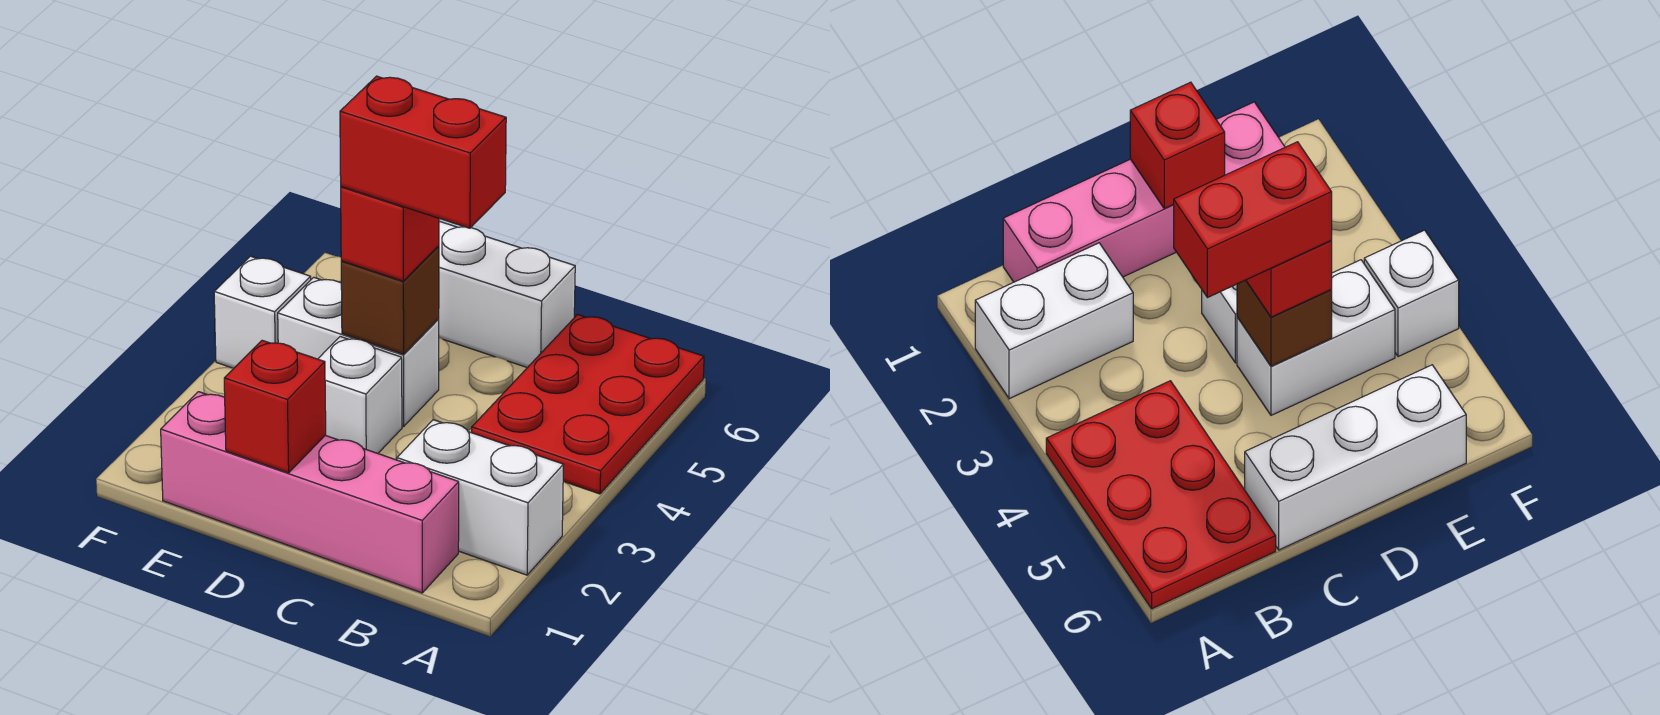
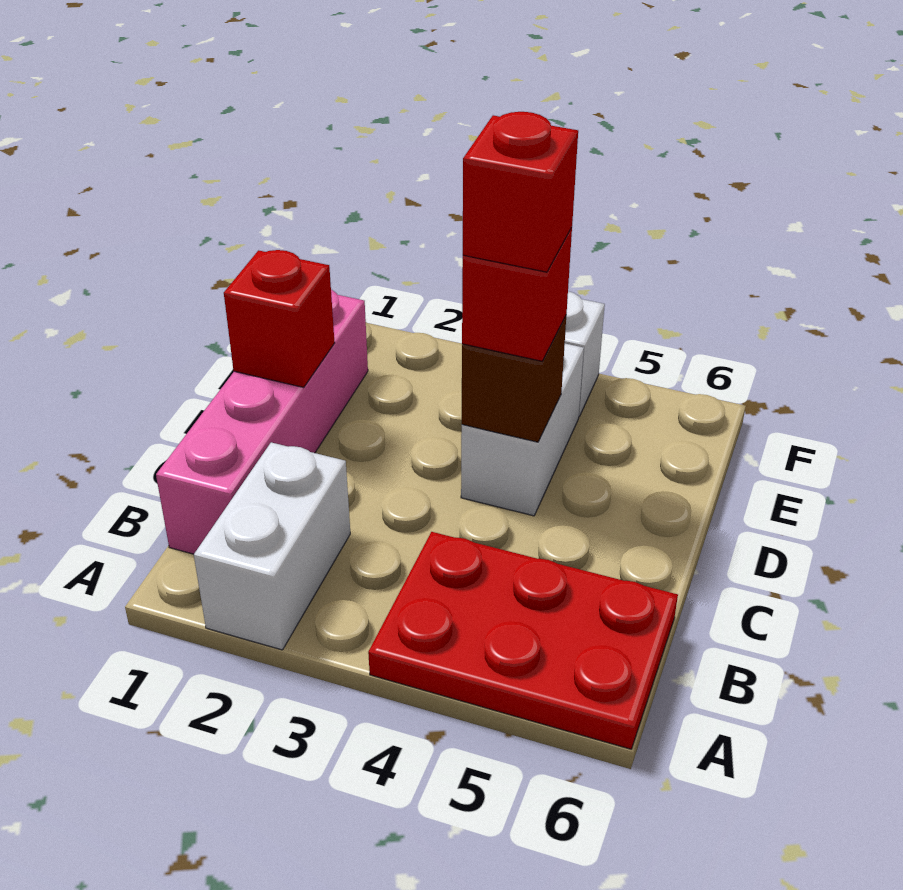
red brick C4:D4 level 4 -> red brick D4 level 4
white brick C6:E6 level 1 -> none
white brick D3 level 1 -> none

